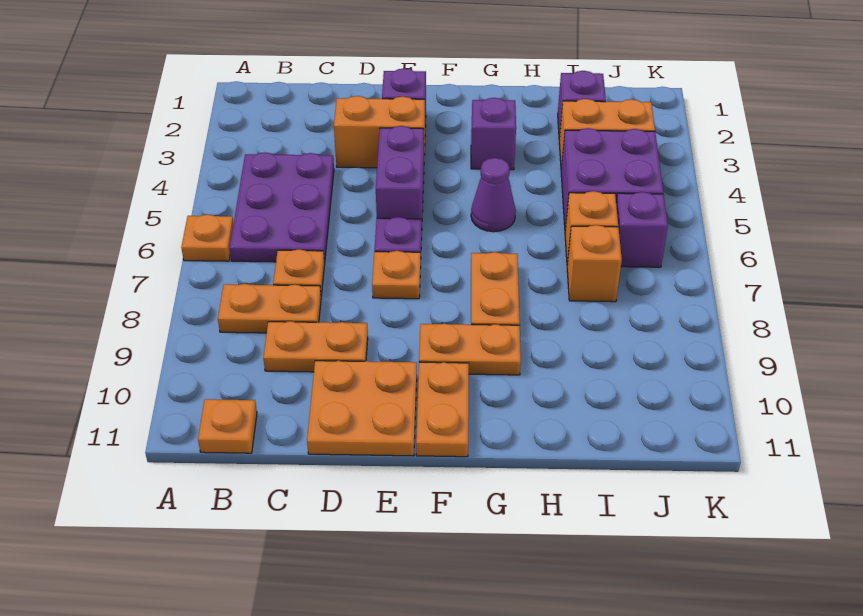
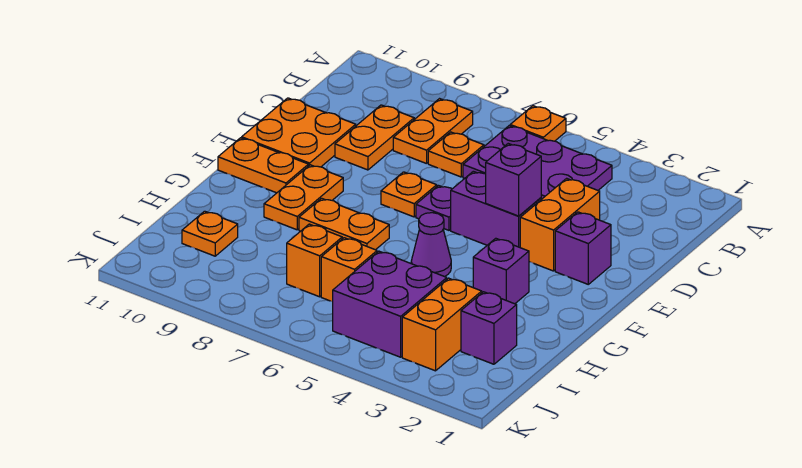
orange plate B11 level 1 -> orange plate I10 level 1
purple brick J6 level 1 -> purple brick E4 level 2

